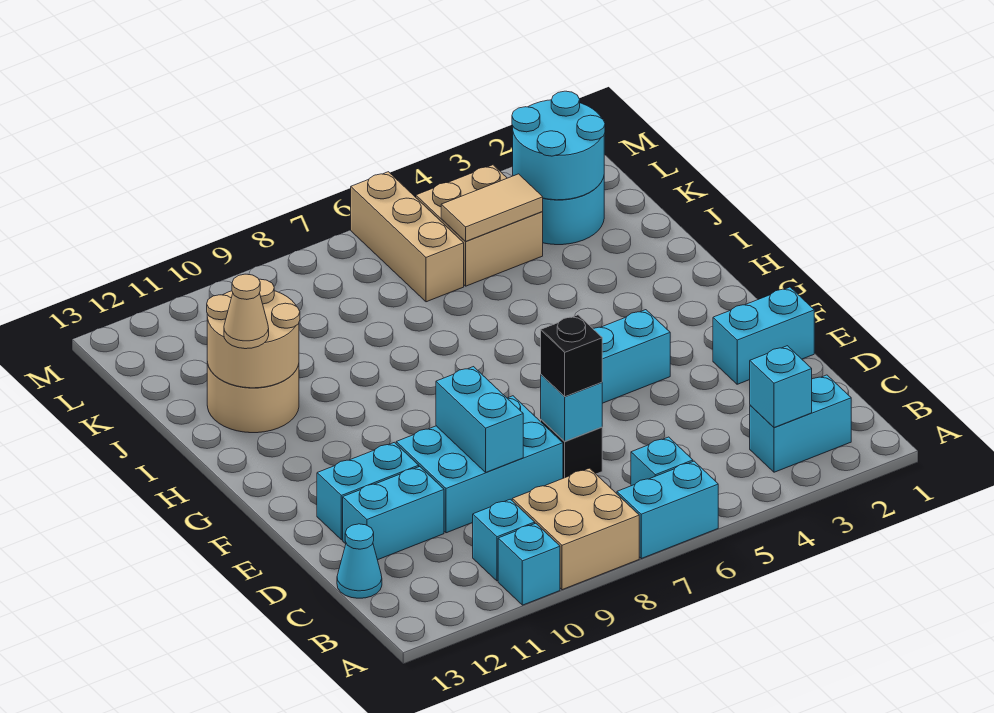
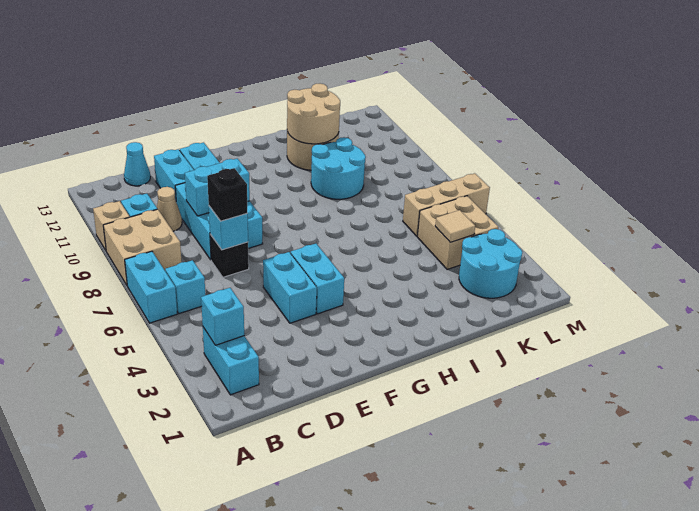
cyan brick A10 level 1 -> tan brick A10 level 1
cyan brick E1:E2 level 1 -> cyan brick E4:E5 level 1
tan cone I12 level 3 -> tan cone C10 level 1
cyan round brick K2:L3 level 2 -> cyan round brick I9:J10 level 1
tan tile K4:K5 level 2 -> tan tile K4 level 2

